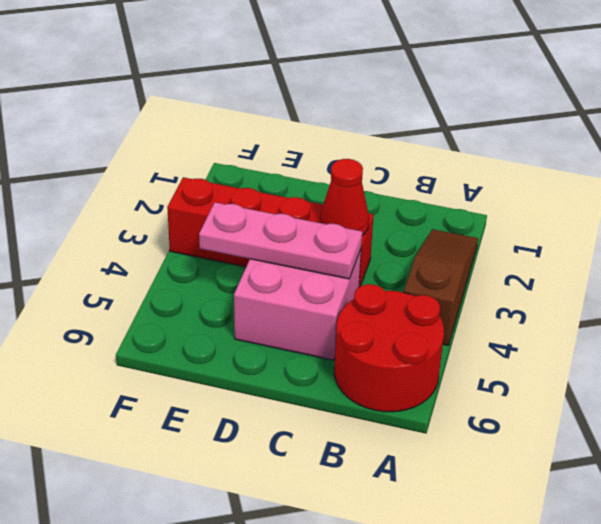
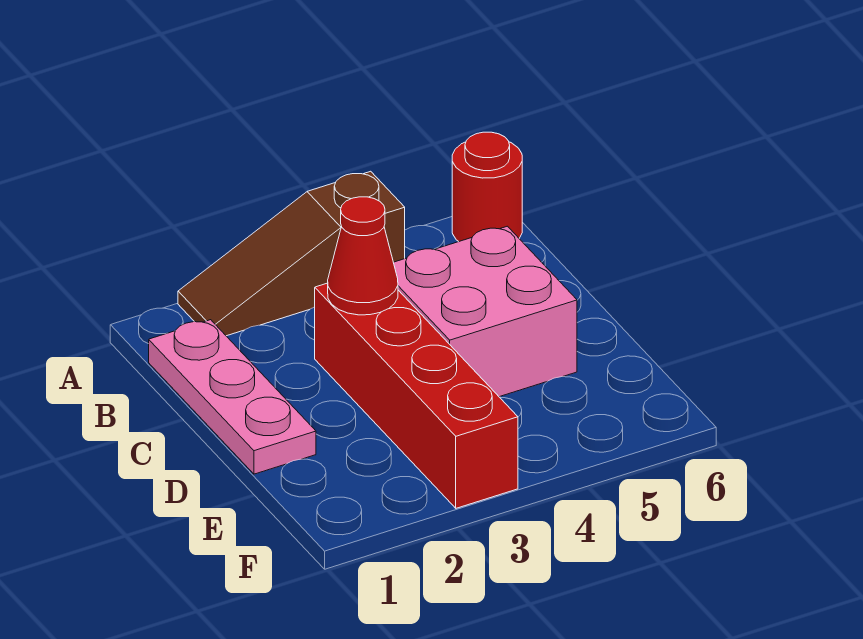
red round brick A5:B6 level 1 -> red round brick A6 level 1
pink plate C4:E4 level 2 -> pink plate B1:D1 level 1

